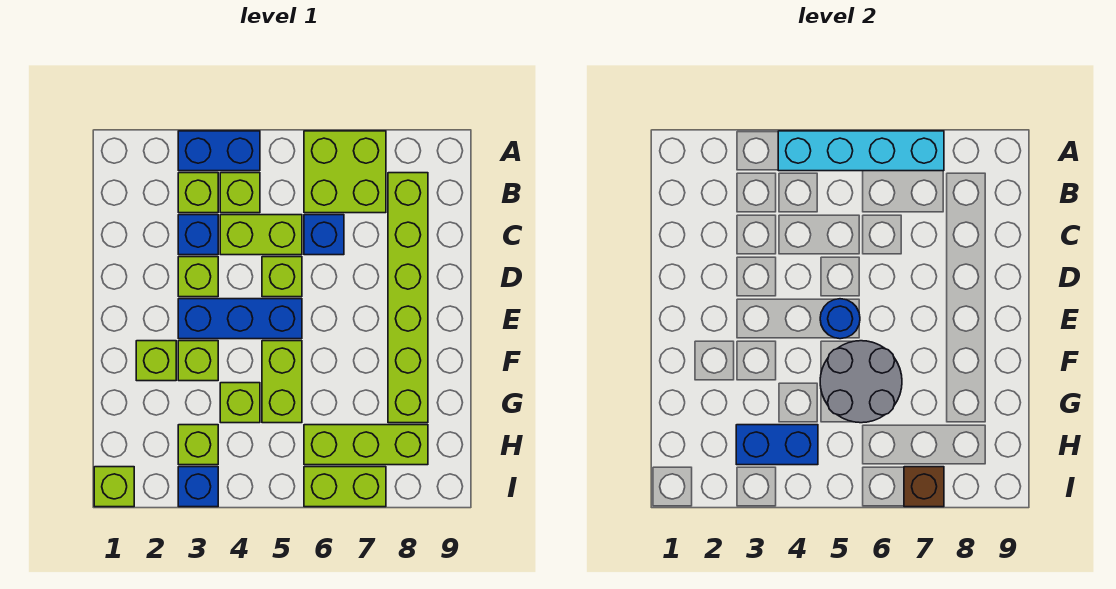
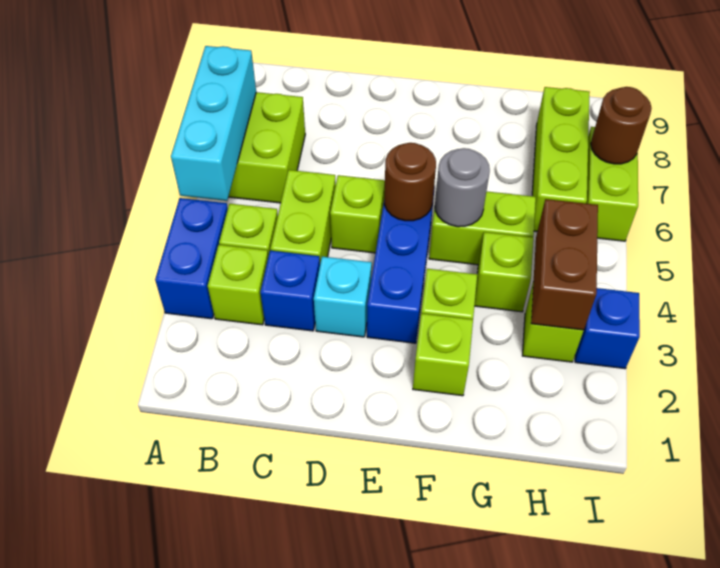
cyan brick A4:A7 level 2 -> cyan brick A5:A7 level 2
lime brick B8:G8 level 1 -> none
blue brick C6 level 1 -> none
lime brick D3 level 1 -> cyan brick D3 level 1
blue round brick E5 level 2 -> brown round brick E5 level 2
grey round brick F5:G6 level 2 -> grey round brick F5 level 2
blue brick H3:H4 level 2 -> brown brick H3:H4 level 2
lime brick I1 level 1 -> none
brown brick I7 level 2 -> brown round brick I7 level 2

